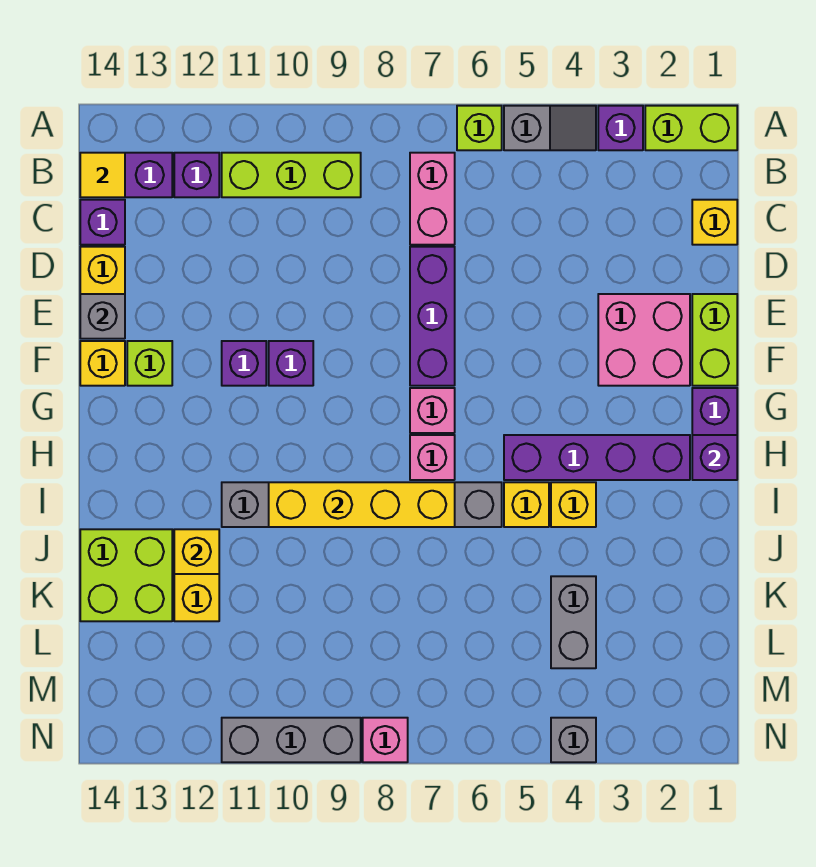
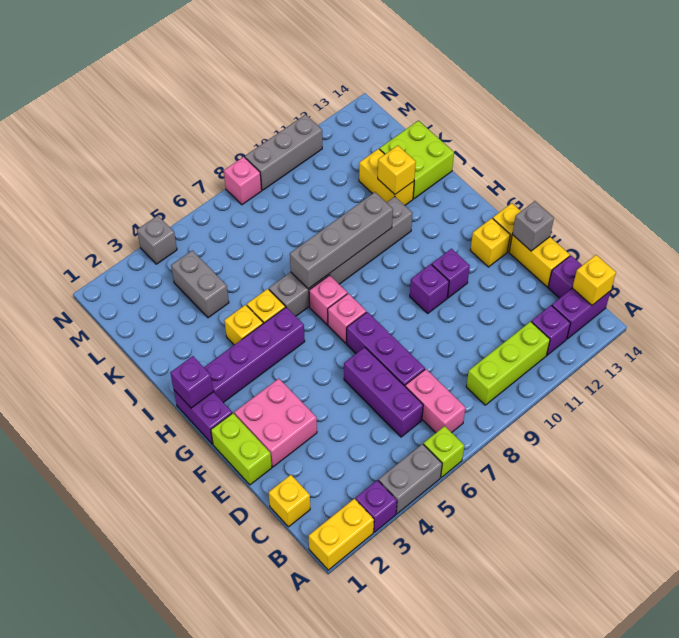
lime brick A1:A2 level 1 -> yellow brick A1:A2 level 1
grey slope A4:A5 level 1 top 5 -> grey brick A4:A5 level 1
yellow tile B14 level 2 -> yellow brick B14 level 2
none -> purple brick C6:E6 level 1
lime brick F13 level 1 -> yellow brick F13 level 1
yellow brick I7:I10 level 2 -> grey brick I7:I10 level 2

